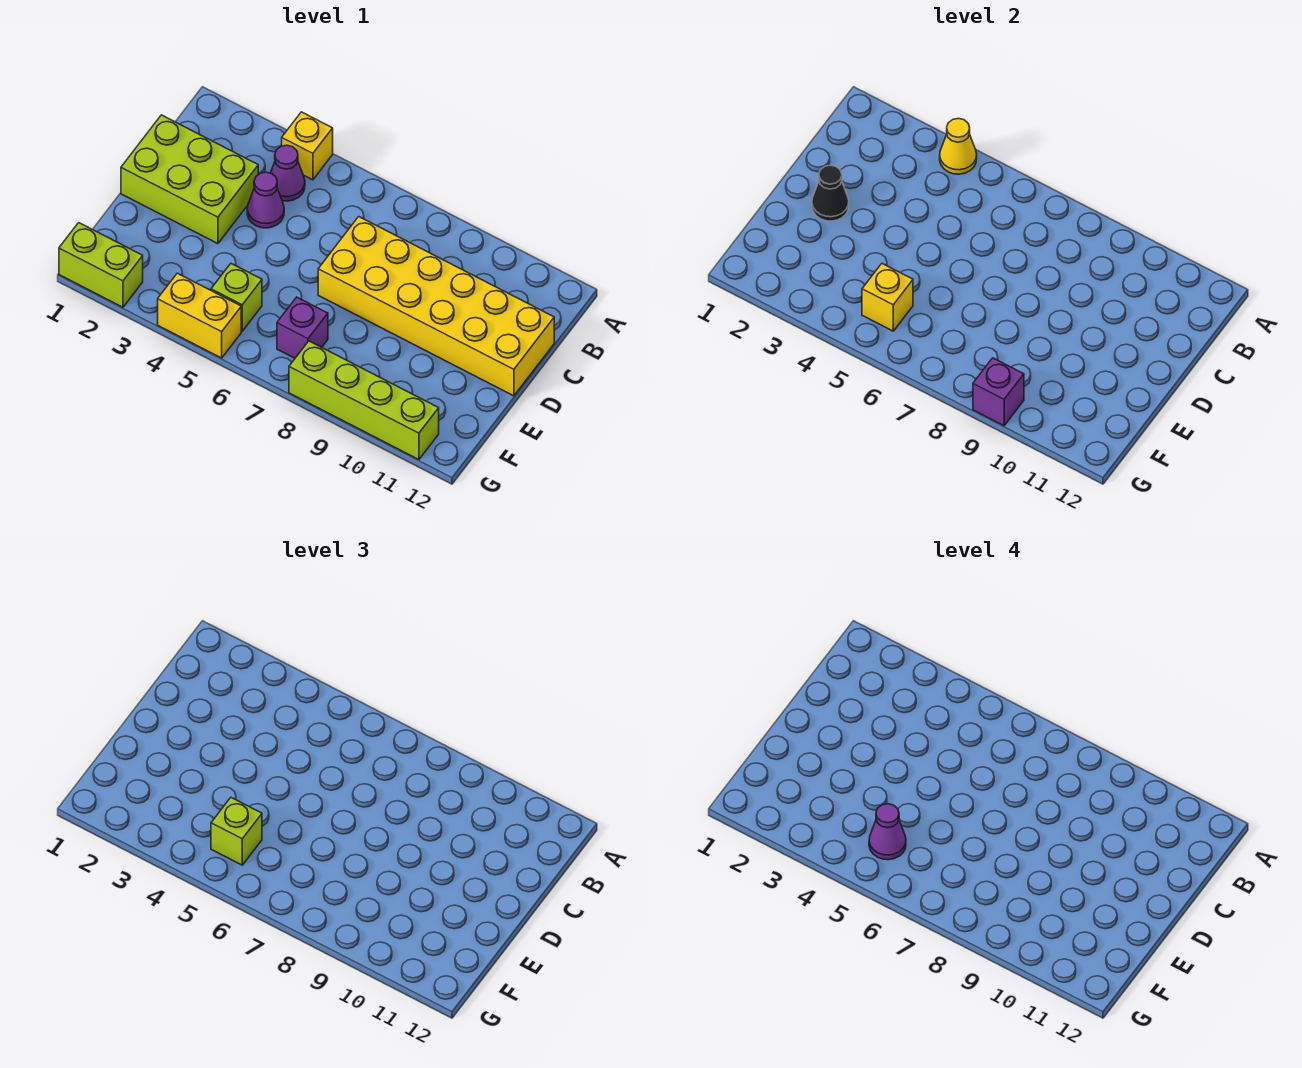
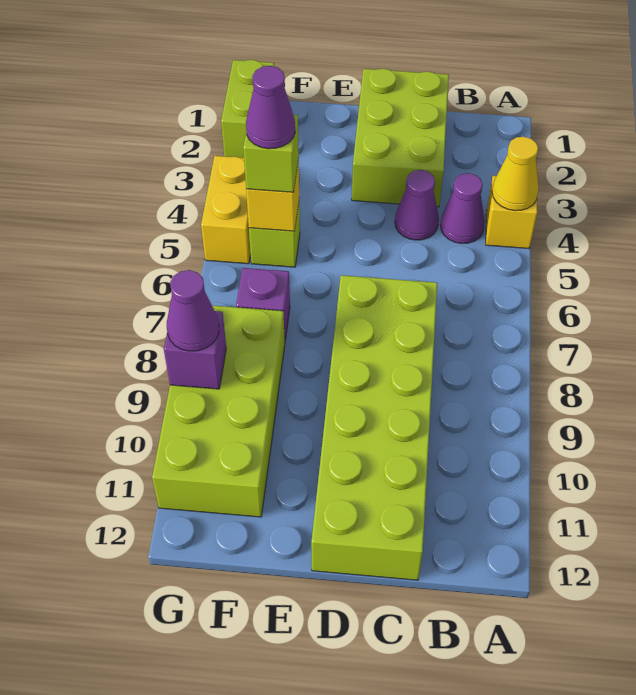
yellow brick C7:D12 level 1 -> lime brick C7:D12 level 1
black cone D2 level 2 -> none
lime brick G8:G11 level 1 -> lime brick F8:G11 level 1
none -> purple cone G9 level 3

